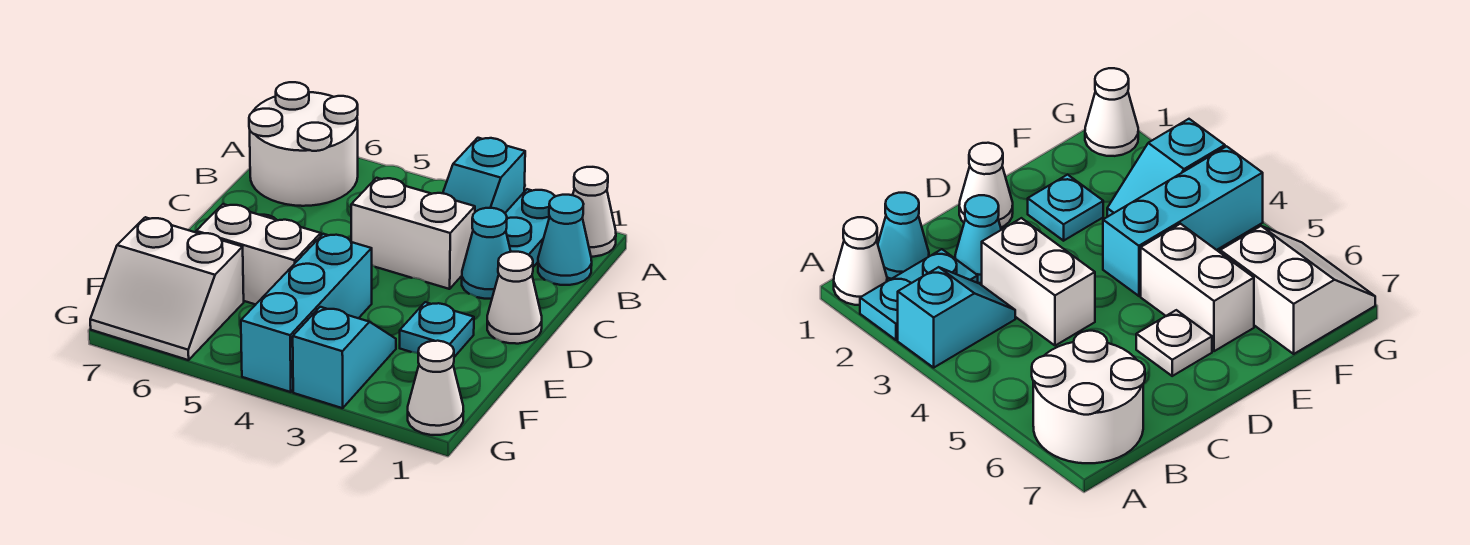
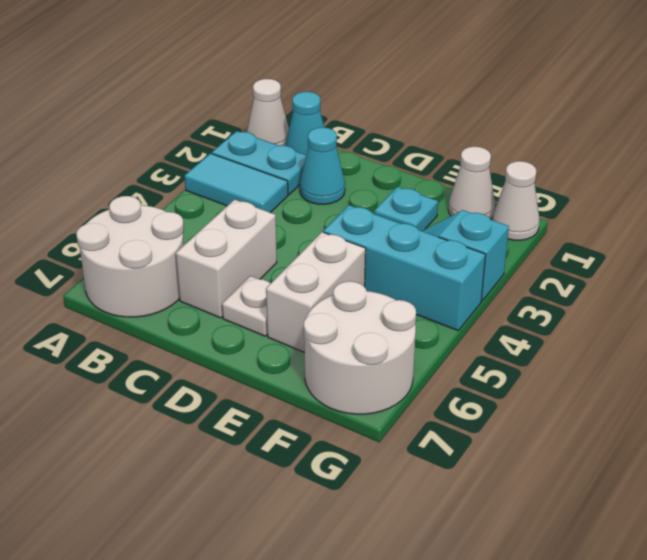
cyan slope A3:B3 level 1 top A -> cyan tile A3:B3 level 1
white brick C3:C4 level 1 -> white brick C5:C6 level 1
white cone D1 level 1 -> white cone F1 level 1
white slope F6:G7 level 1 top F -> white round brick F6:G7 level 1

